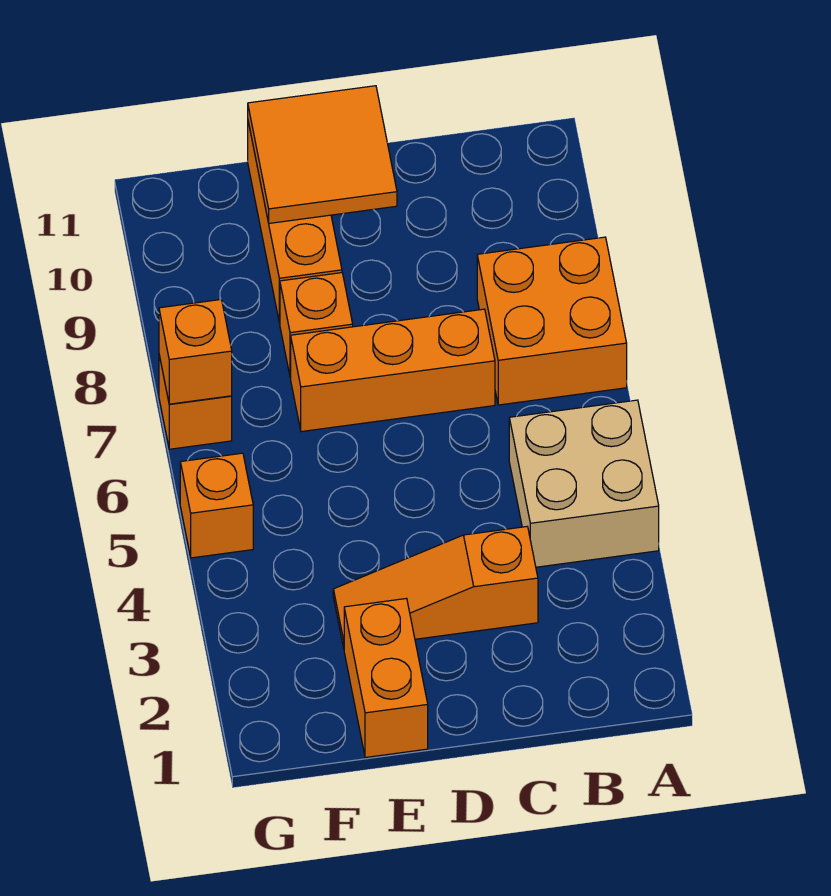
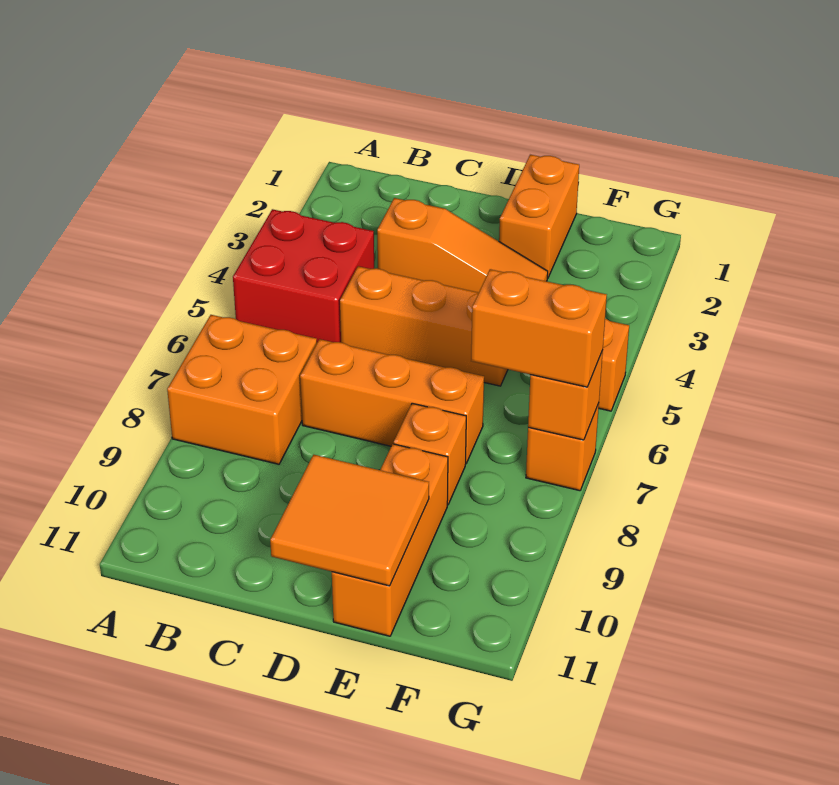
tan brick A4:B5 level 1 -> red brick A4:B5 level 1
none -> orange brick C5:E5 level 1
none -> orange brick F7:G7 level 3

